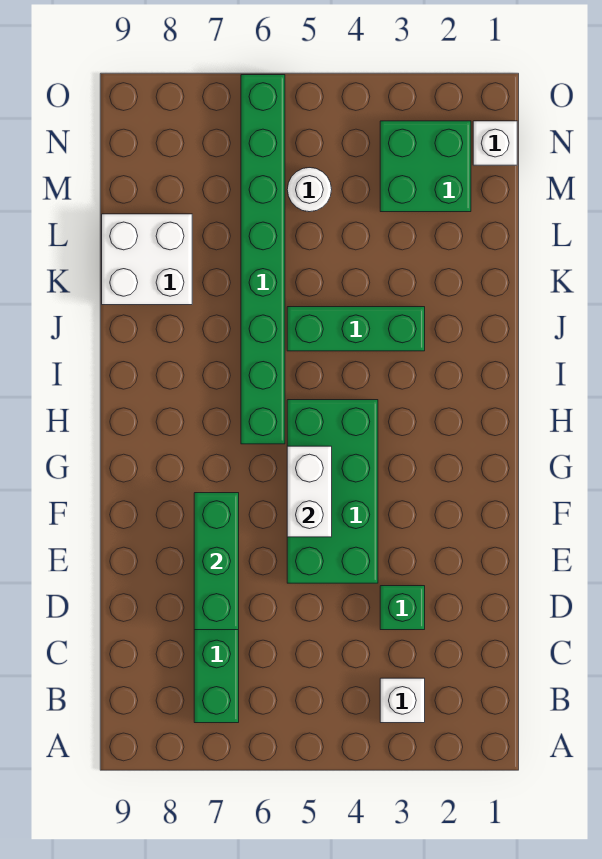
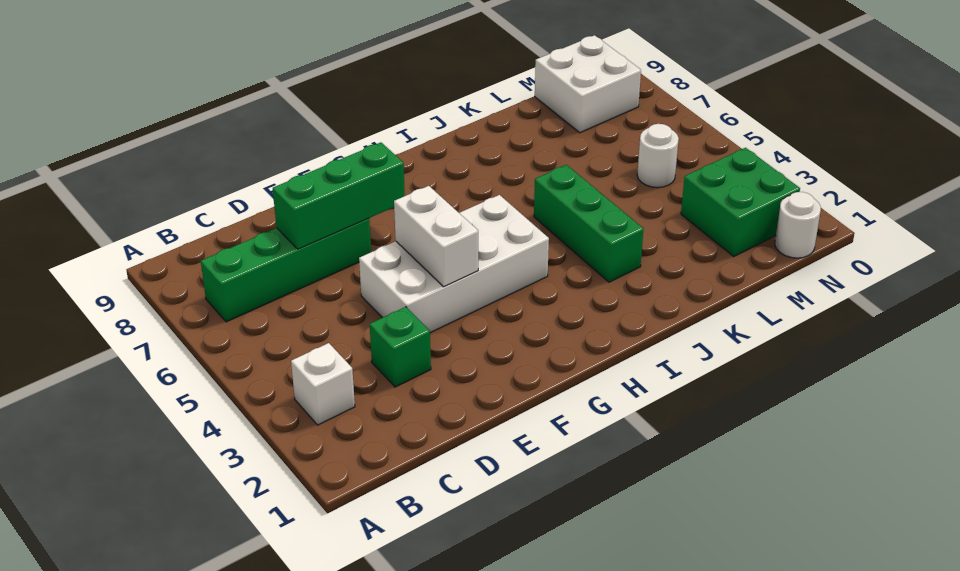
green brick E4:H5 level 1 -> white brick E4:H5 level 1
white brick F5:G5 level 2 -> white brick F4:F5 level 2
green brick H6:O6 level 1 -> none
white brick K8:L9 level 1 -> white brick M8:N9 level 1
white brick N1 level 1 -> white round brick N1 level 1

